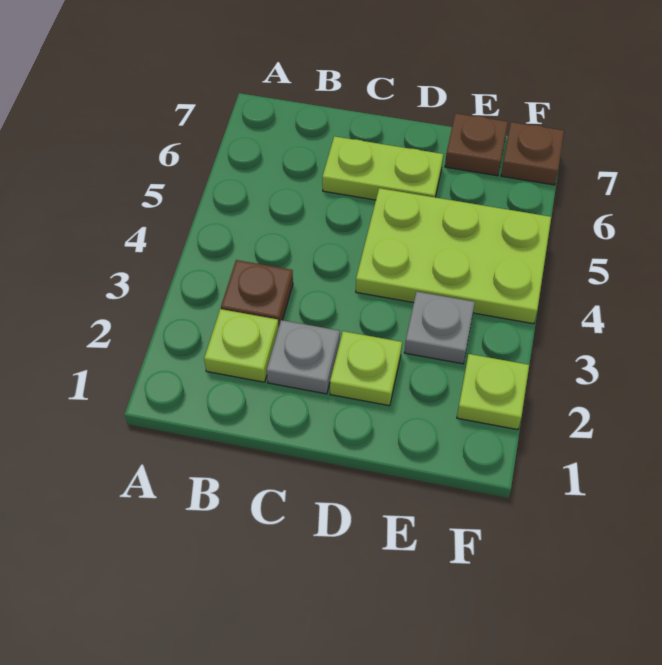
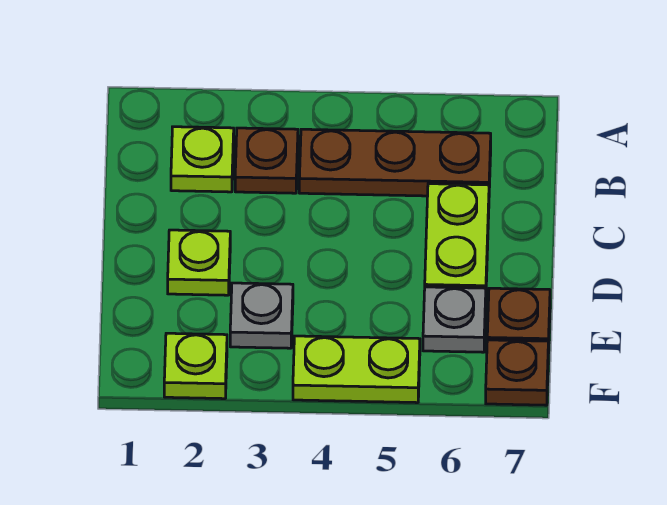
none -> brown plate B4:B6 level 1
grey plate C2 level 1 -> grey plate E6 level 1
lime plate D4:F5 level 1 -> lime plate F4:F5 level 1

